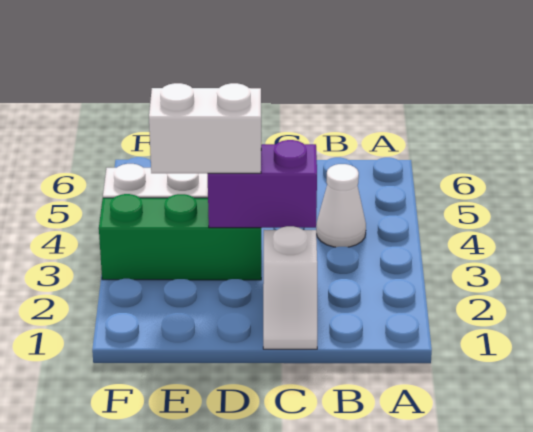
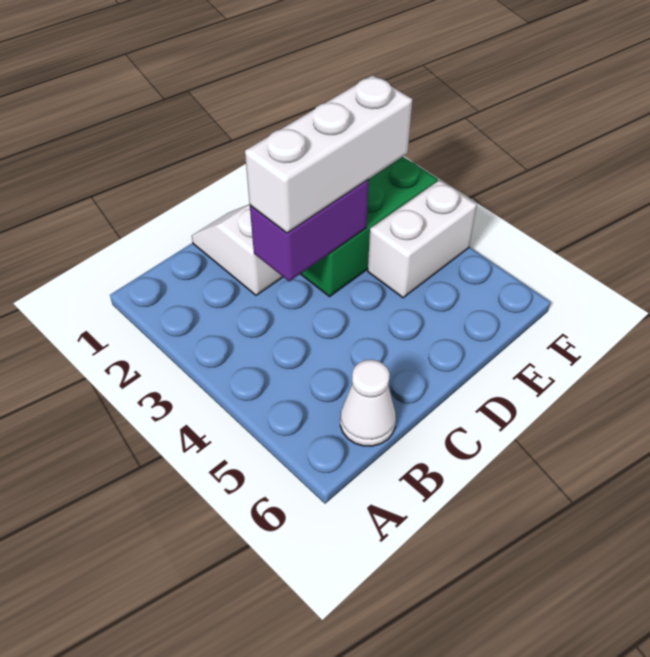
white cone B4 level 1 -> white cone B6 level 1
white brick D3:E3 level 3 -> white brick C3:E3 level 3

